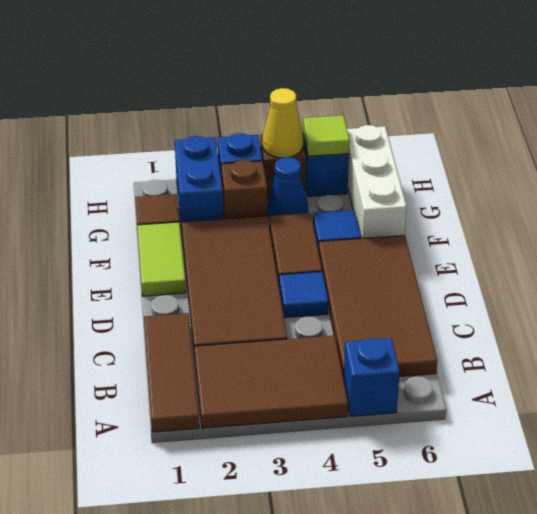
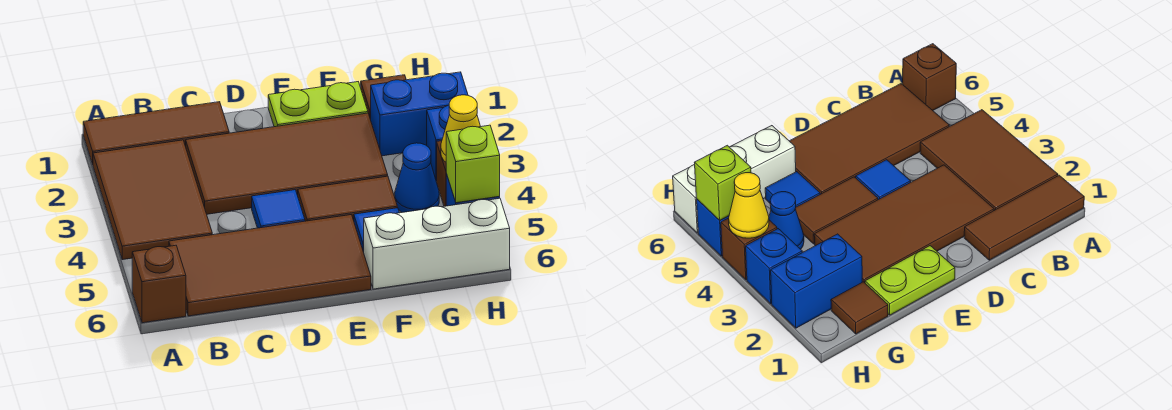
blue brick A5 level 1 -> none
lime tile E1:F1 level 1 -> lime plate E1:F1 level 1
brown brick G3 level 1 -> brown brick A6 level 1
lime tile H5 level 2 -> lime brick H5 level 2

